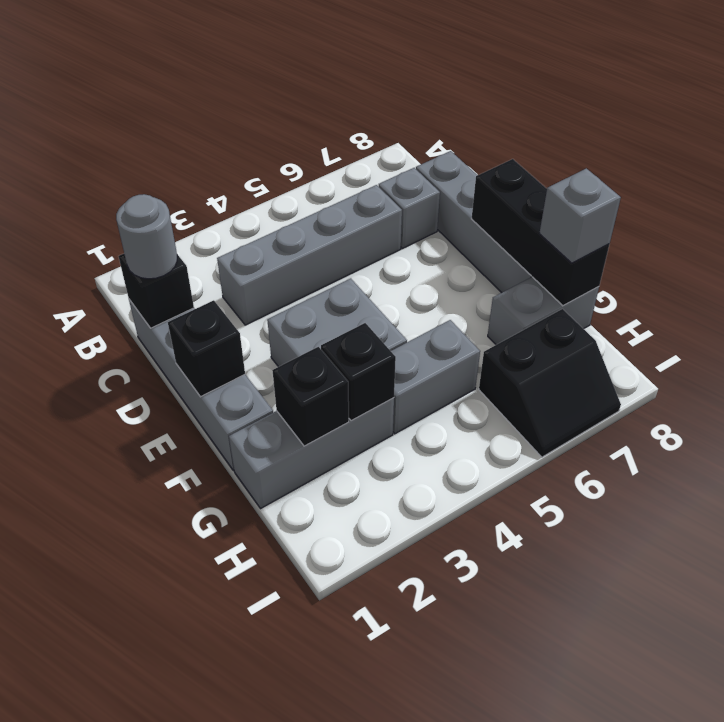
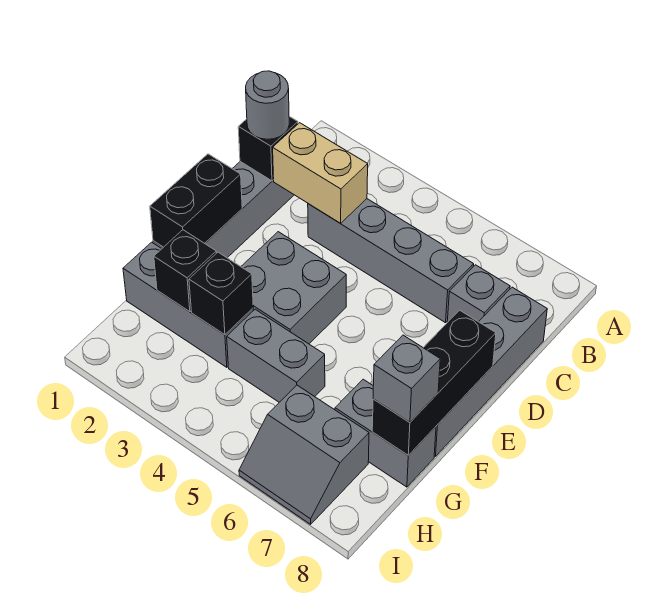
none -> tan brick C2:C3 level 2
black brick E1 level 2 -> black brick E1:F1 level 2
black slope H6:I7 level 1 top H -> grey slope H6:I7 level 1 top H

